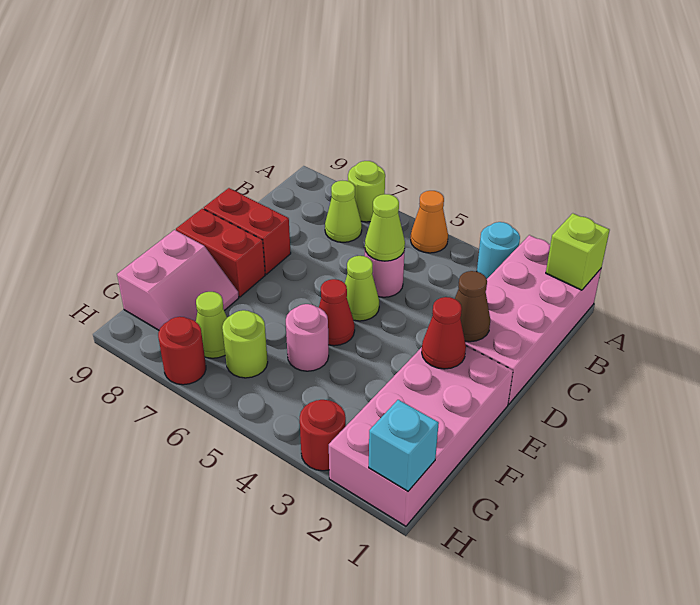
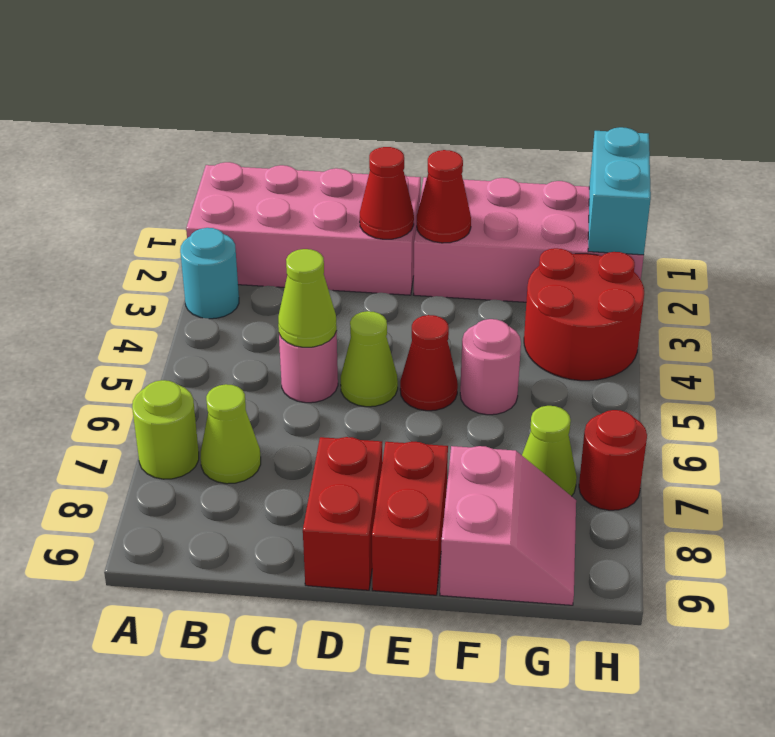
lime brick A1 level 2 -> none
orange cone A5 level 1 -> none
brown cone D2 level 2 -> red cone D2 level 2
pink slope F8:G9 level 1 top 9 -> pink slope F8:G9 level 1 top F
lime round brick G6 level 1 -> none
cyan brick H1 level 2 -> cyan brick H1:H2 level 2
red round brick H3 level 1 -> red round brick G3:H4 level 1

